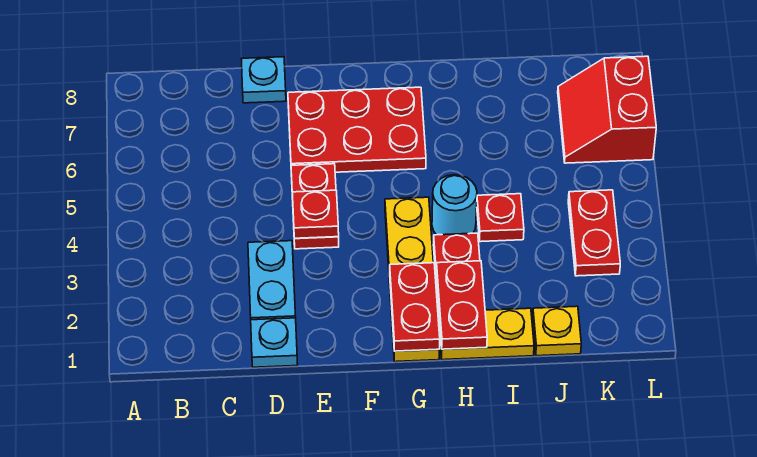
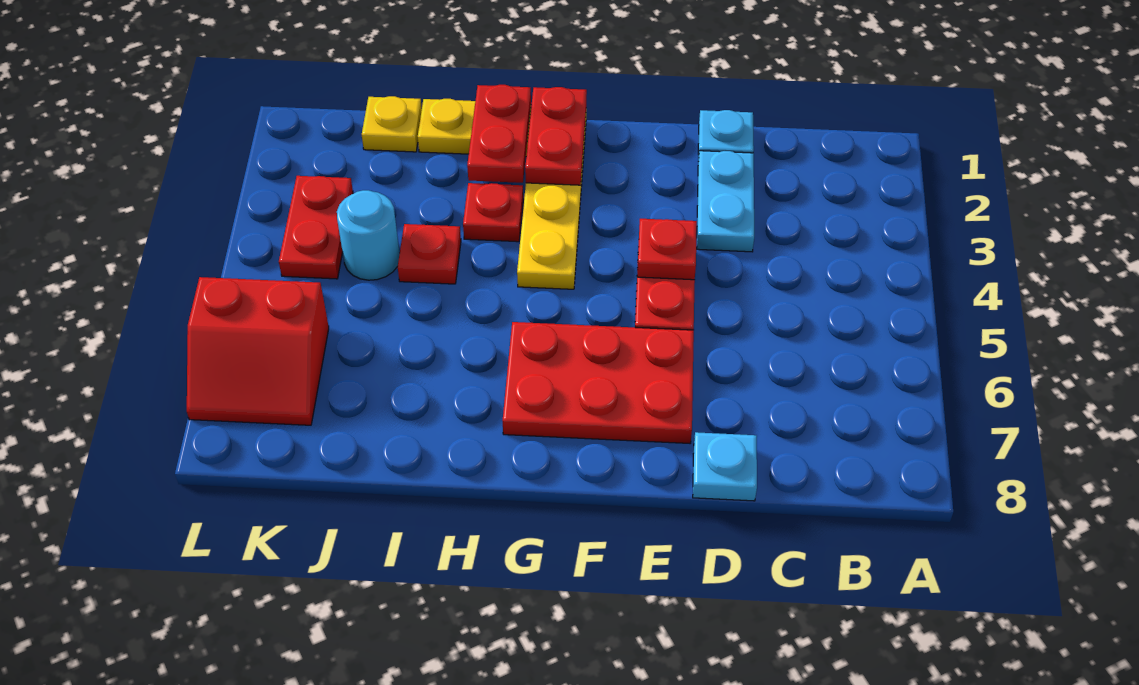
cyan round brick H4 level 1 -> cyan round brick J4 level 1
red slope K6:L7 level 1 top L -> red slope K6:L7 level 1 top 6

